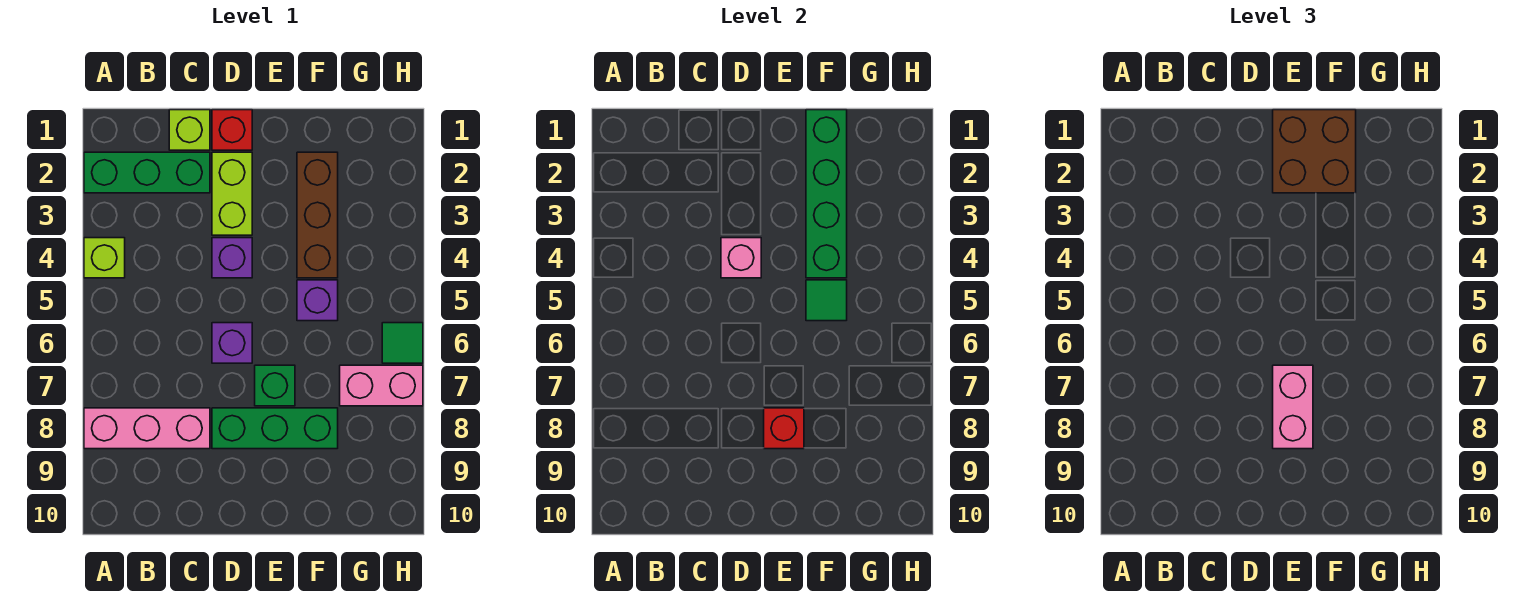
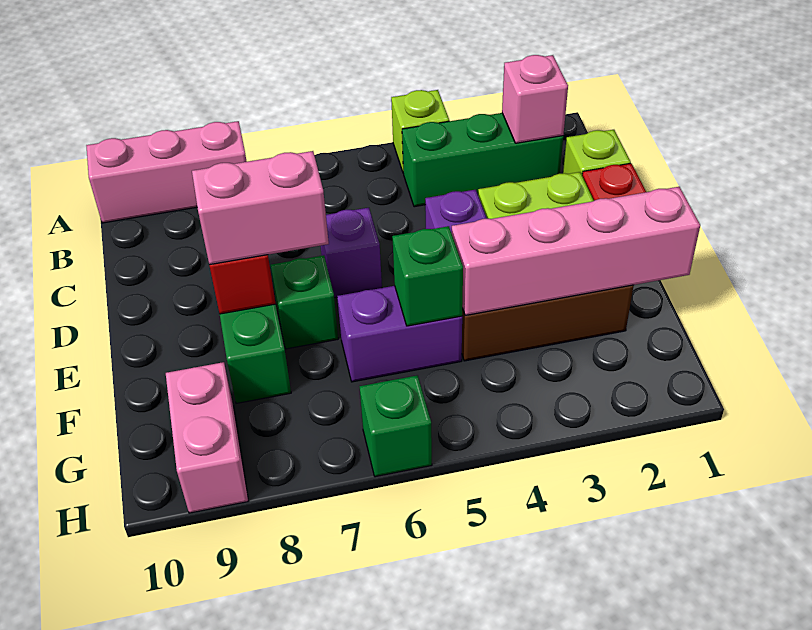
green brick A2:C2 level 1 -> green brick B2:B4 level 1
pink brick A8:C8 level 1 -> pink brick A8:A10 level 1
pink brick D4 level 2 -> pink brick B2 level 2
brown brick E1:F2 level 3 -> none
green brick F1:F4 level 2 -> pink brick F1:F4 level 2
purple brick F5 level 1 -> purple brick F5:F6 level 1
green tile F5 level 2 -> green brick F5 level 2
pink brick G7:H7 level 1 -> pink brick G9:H9 level 1
green tile H6 level 1 -> green brick H6 level 1

